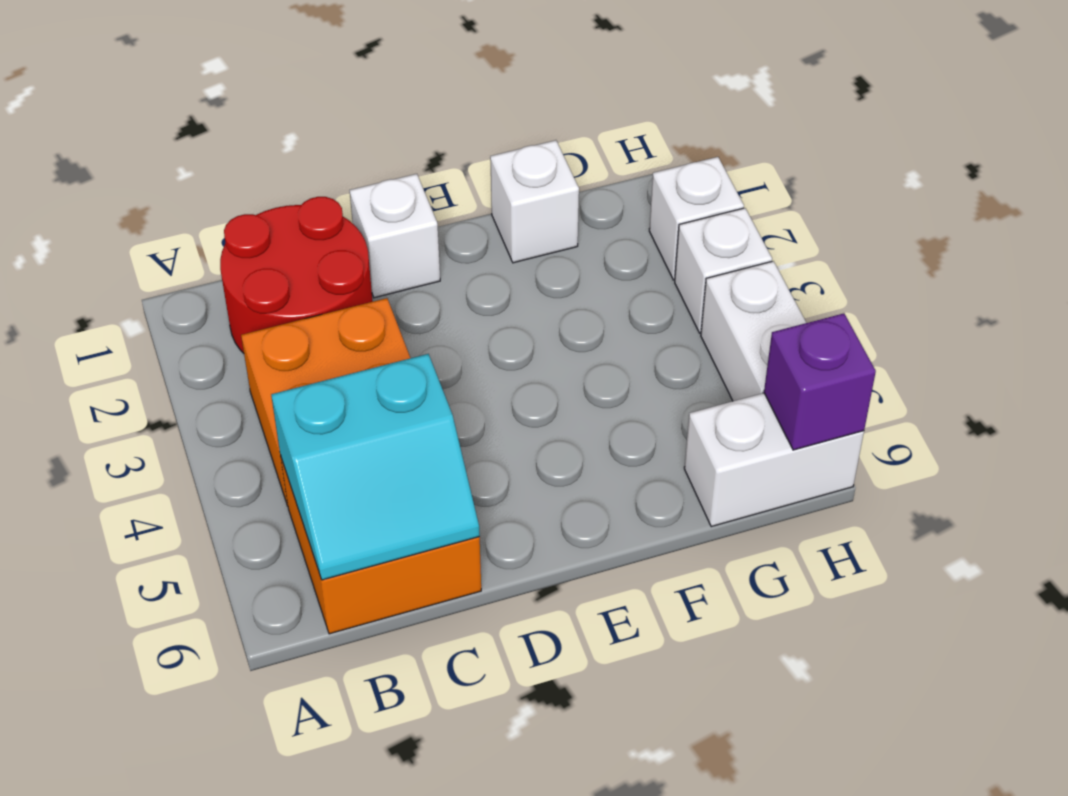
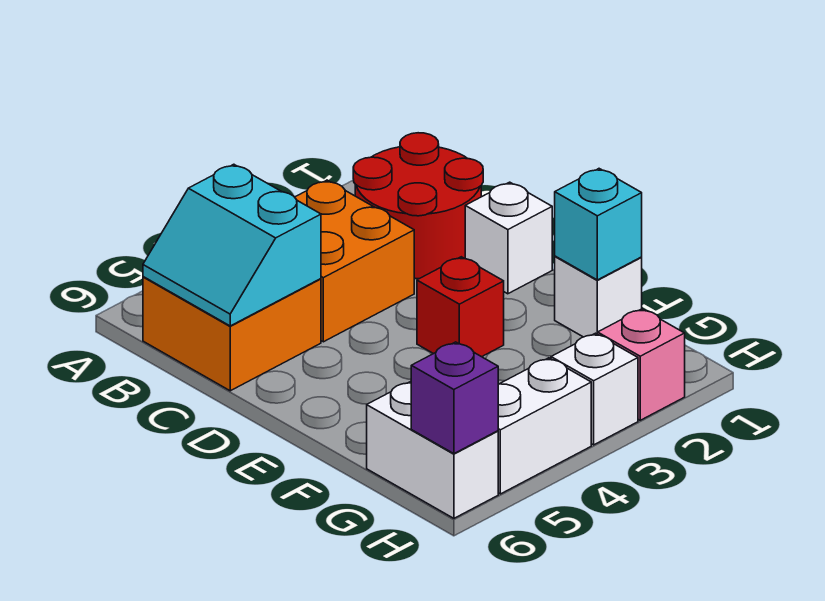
none -> red brick E3 level 1
none -> cyan brick F1 level 2
white brick H2 level 1 -> pink brick H2 level 1

